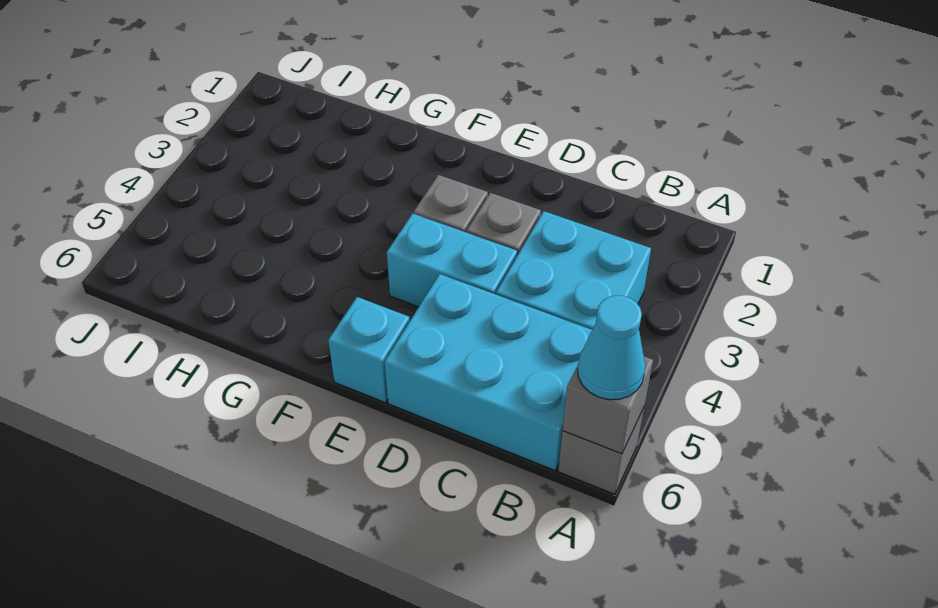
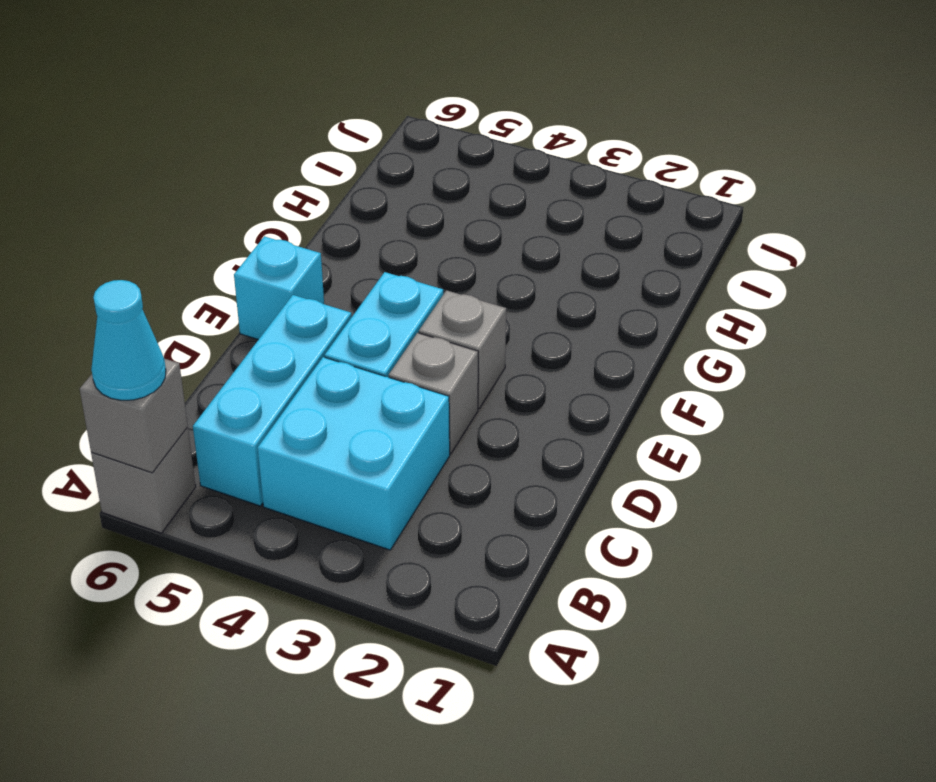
cyan brick B5:D6 level 1 -> cyan brick B5:D5 level 1

